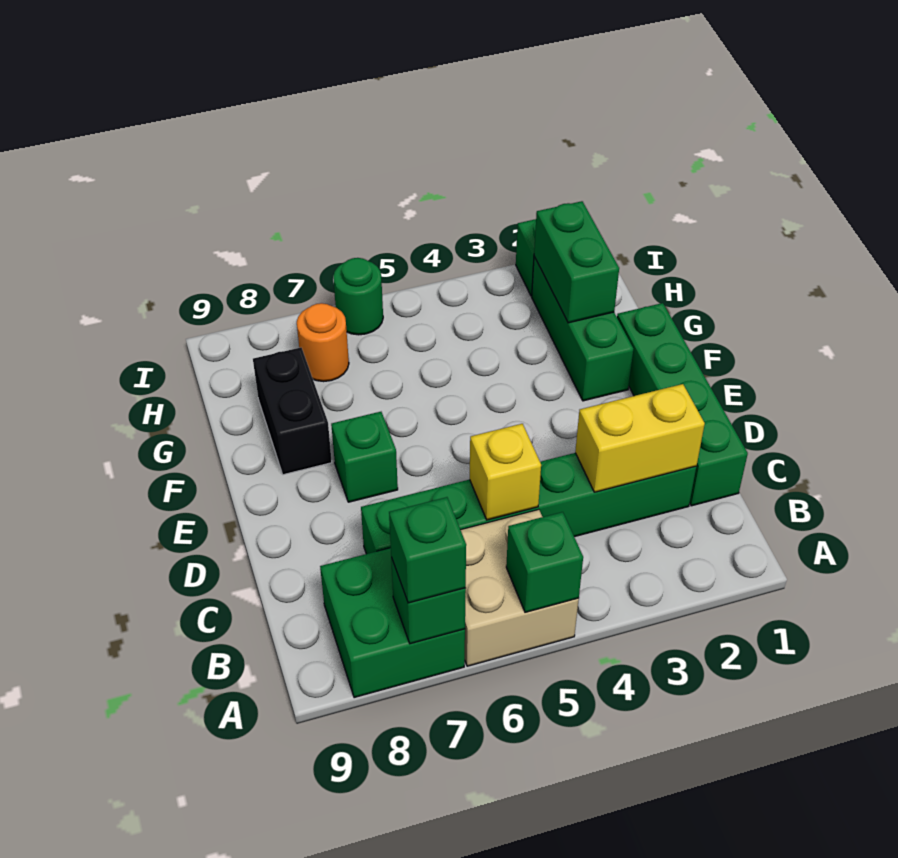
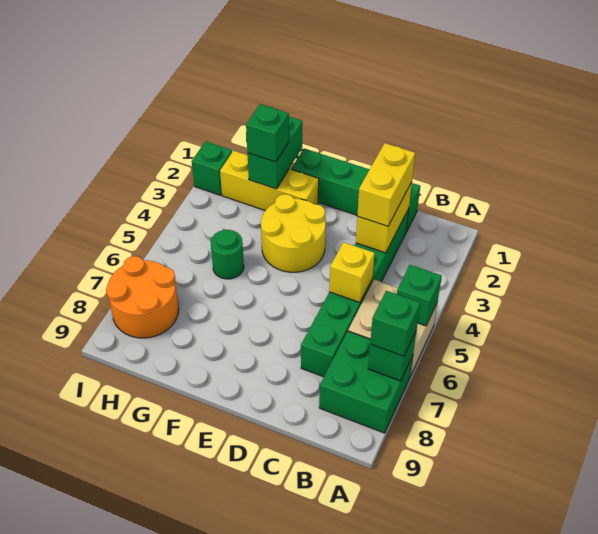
none -> yellow brick C2:C3 level 3
none -> yellow round brick E3:F4 level 1
green brick E7 level 1 -> green brick G2 level 3
green brick F2:H2 level 1 -> yellow brick F2:H2 level 1
black brick F8:G8 level 1 -> none
green brick G2:H2 level 2 -> green brick G1:G2 level 2
orange round brick H7 level 1 -> orange round brick H7:I8 level 1
green round brick I6 level 1 -> green round brick G5 level 1

